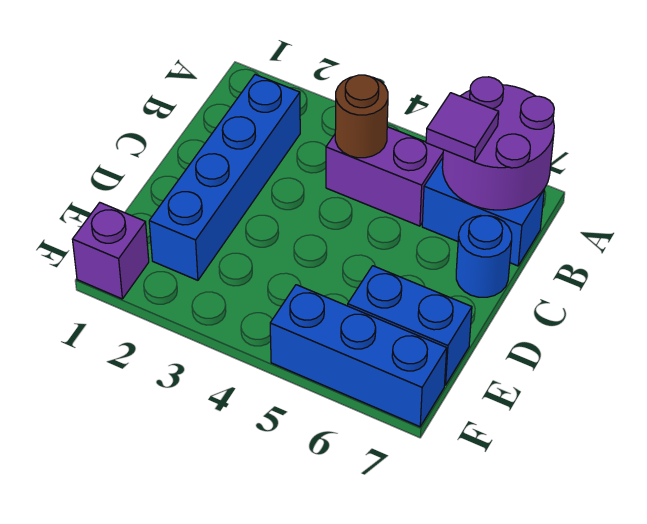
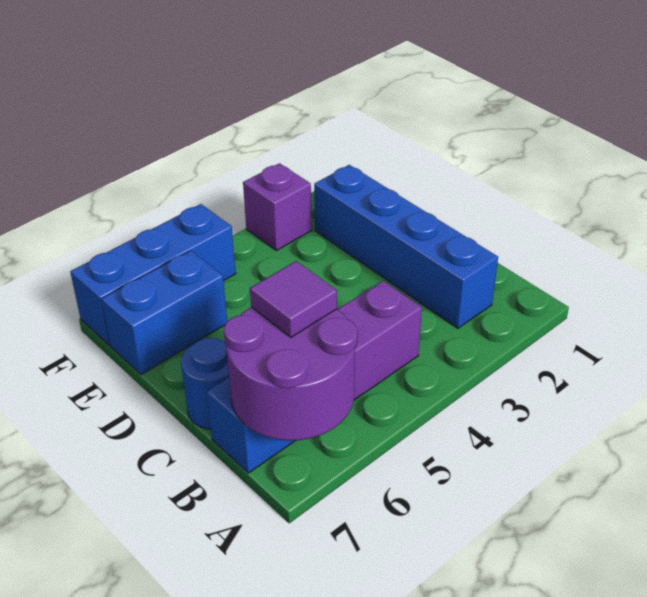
brown round brick B4 level 2 -> none
purple brick F1 level 1 -> purple brick F3 level 1

